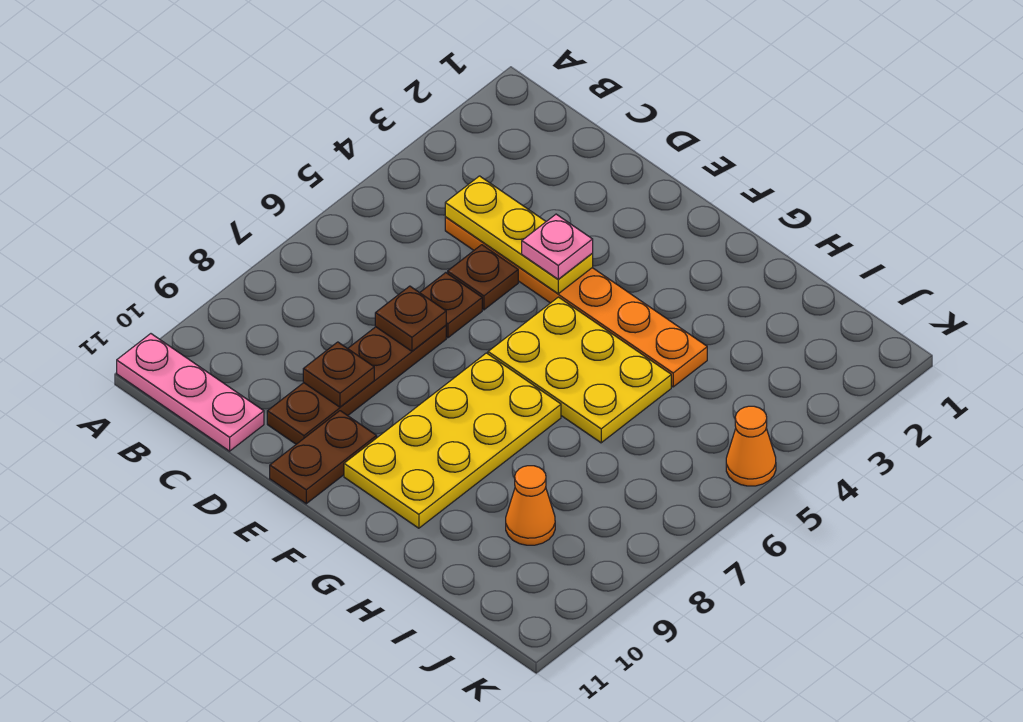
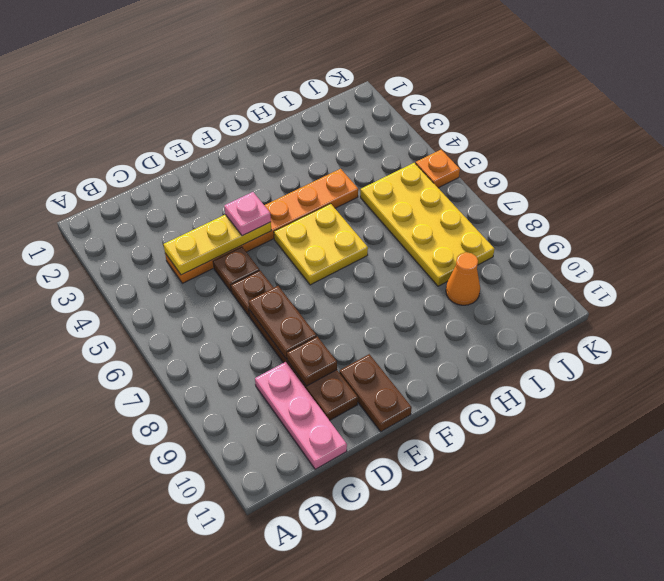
pink plate A11:C11 level 1 -> pink plate C9:C11 level 1
brown plate D7 level 2 -> brown plate D7:D8 level 2
yellow plate F5:H6 level 1 -> yellow plate F5:G6 level 1
yellow plate F7:G10 level 1 -> yellow plate I5:J8 level 1
orange cone K5 level 1 -> orange plate K5 level 1

